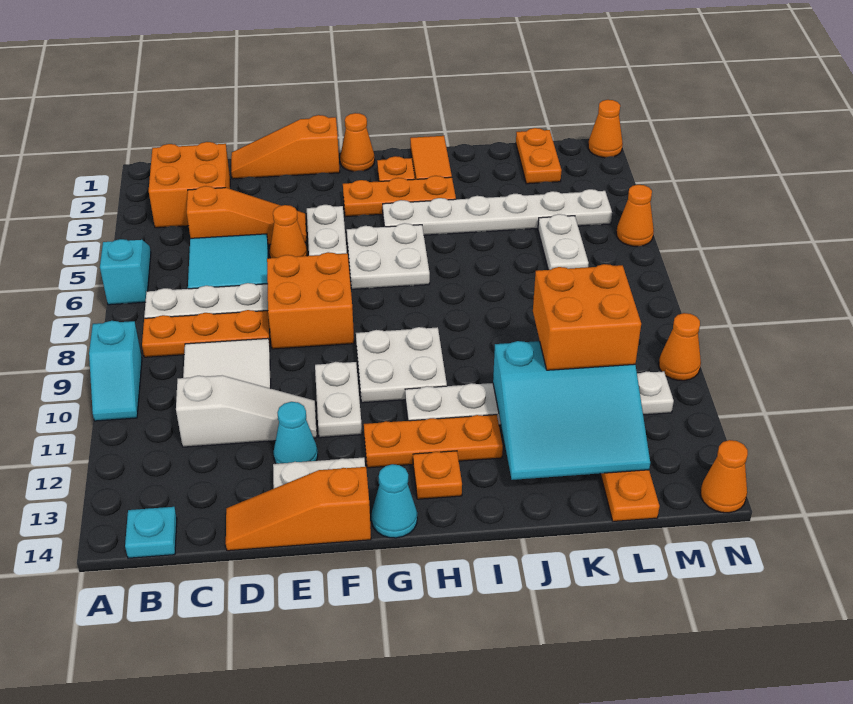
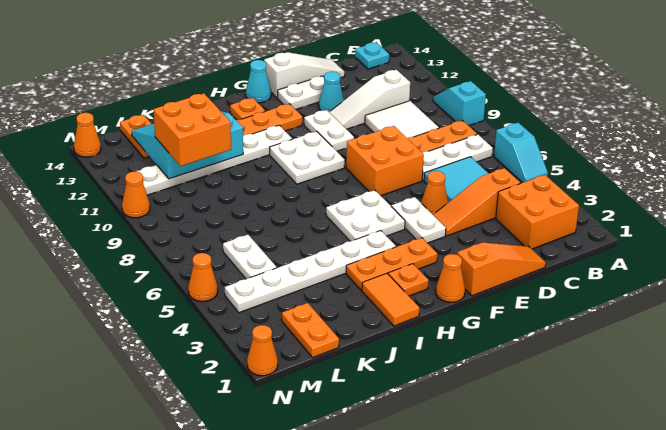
orange slope D14:F14 level 1 top F -> white slope D14:F14 level 1 top F

